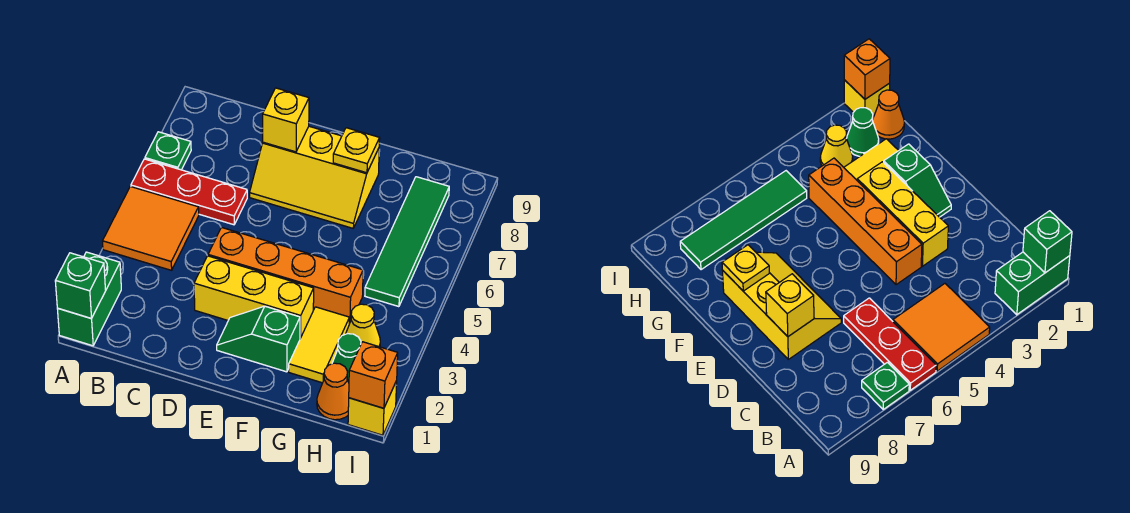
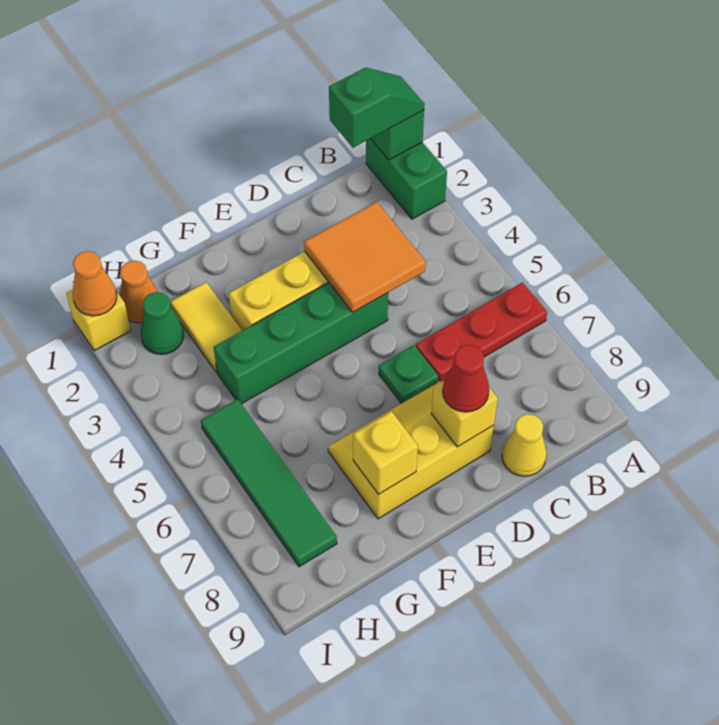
orange tile A4:B5 level 1 -> orange tile C3:D4 level 2
green plate A7 level 1 -> green plate D6 level 1
orange brick D4:G4 level 1 -> green brick D4:G4 level 1
none -> red cone D8 level 3
green slope E2:F2 level 1 top F -> green slope A1:B1 level 3 top B
yellow plate F8 level 2 -> yellow brick F8 level 2
yellow cone H3 level 1 -> yellow cone C9 level 1
orange brick I1 level 2 -> orange cone I1 level 2

